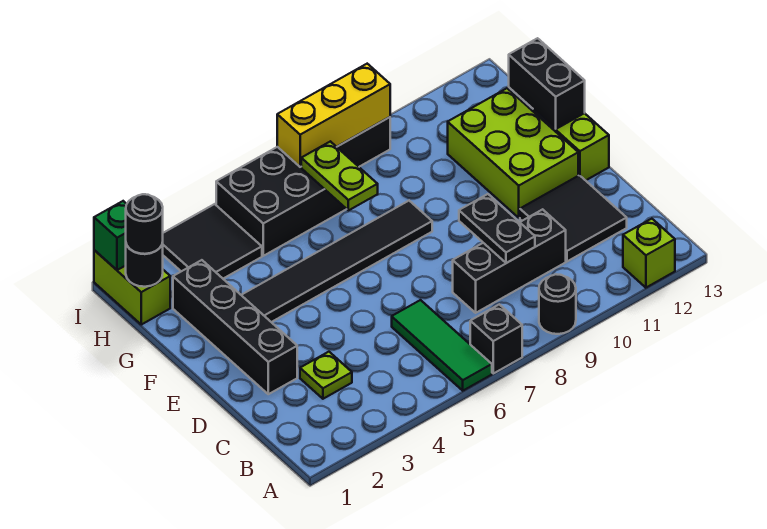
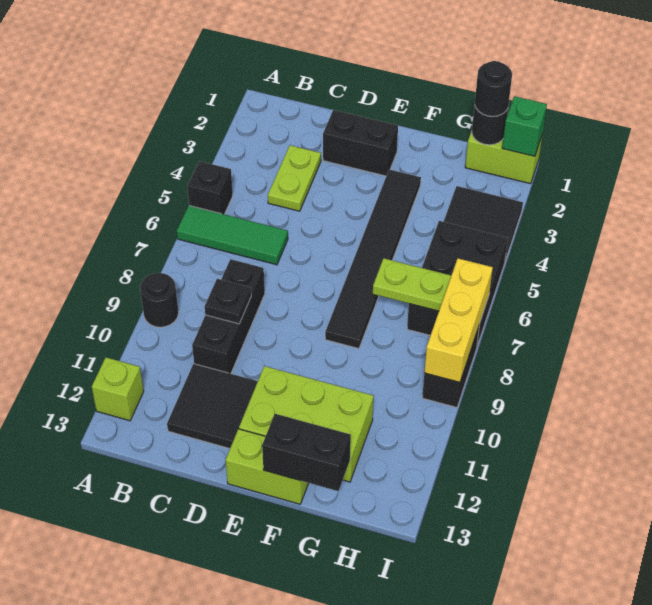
black brick A7 level 1 -> black brick A5 level 1
lime plate C3 level 1 -> lime plate C3:C4 level 1
black plate C9:D9 level 2 -> black plate C9 level 2
black brick D2:G2 level 1 -> black brick D2:E2 level 1

